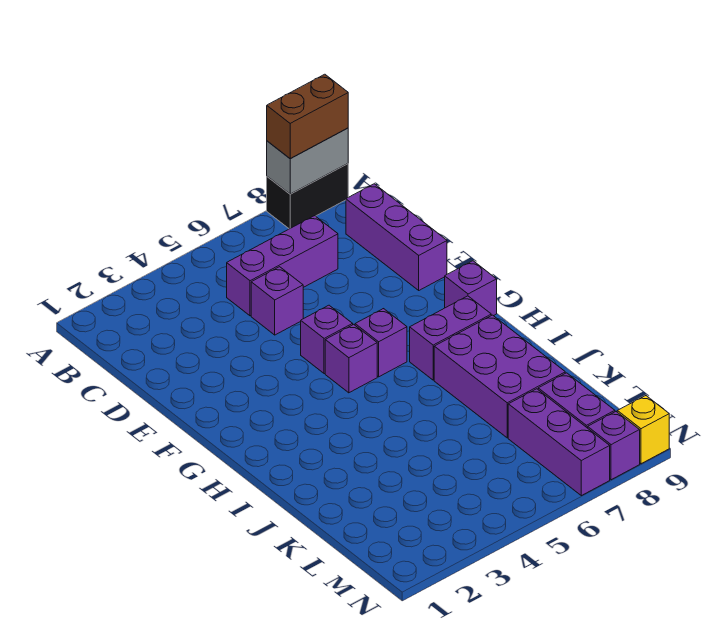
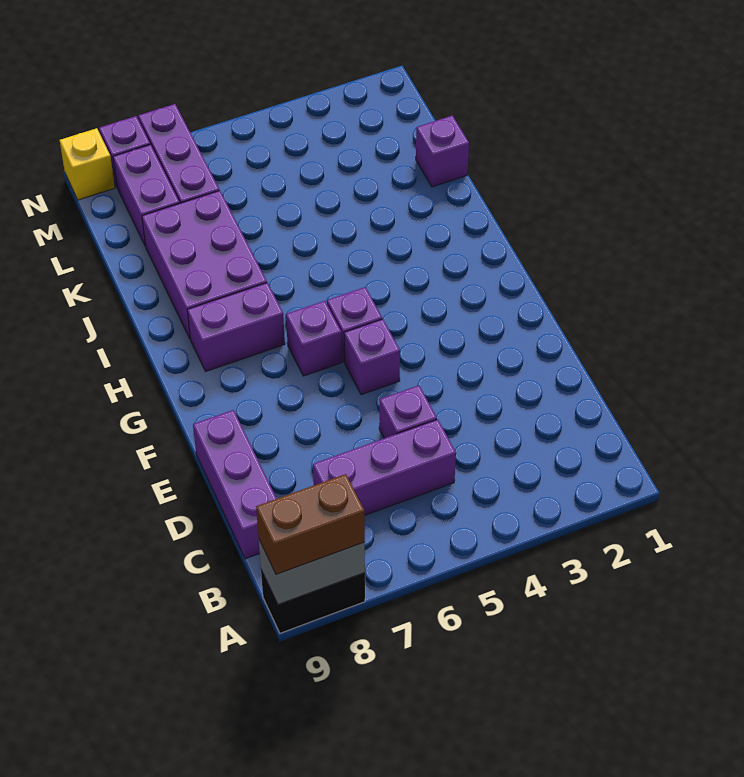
purple brick G9 level 1 -> purple brick K1 level 1

